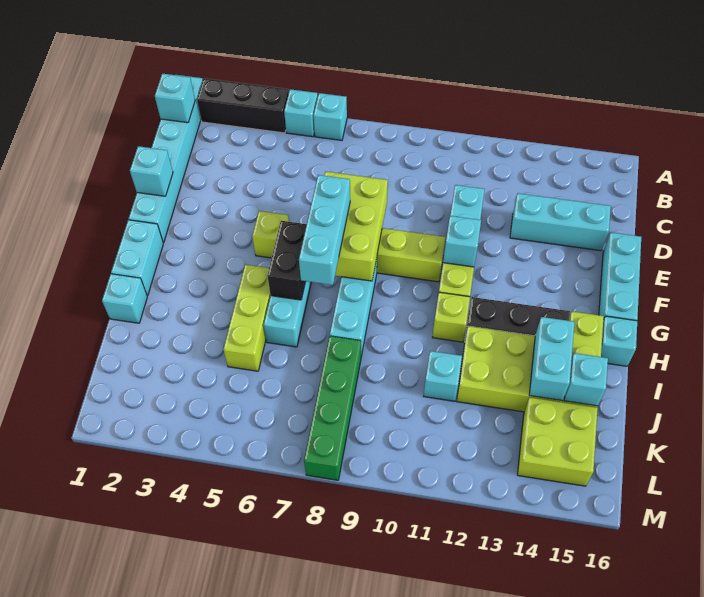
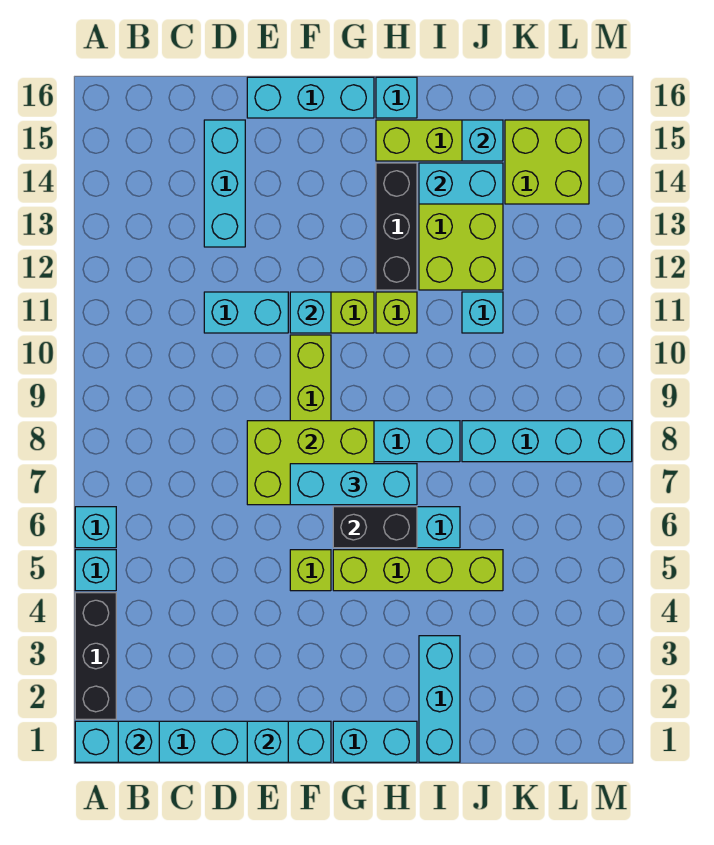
lime brick H5:J5 level 1 -> lime brick G5:J5 level 1
cyan brick I1 level 1 -> cyan brick I1:I3 level 1
green brick J8:M8 level 1 -> cyan brick J8:M8 level 1

